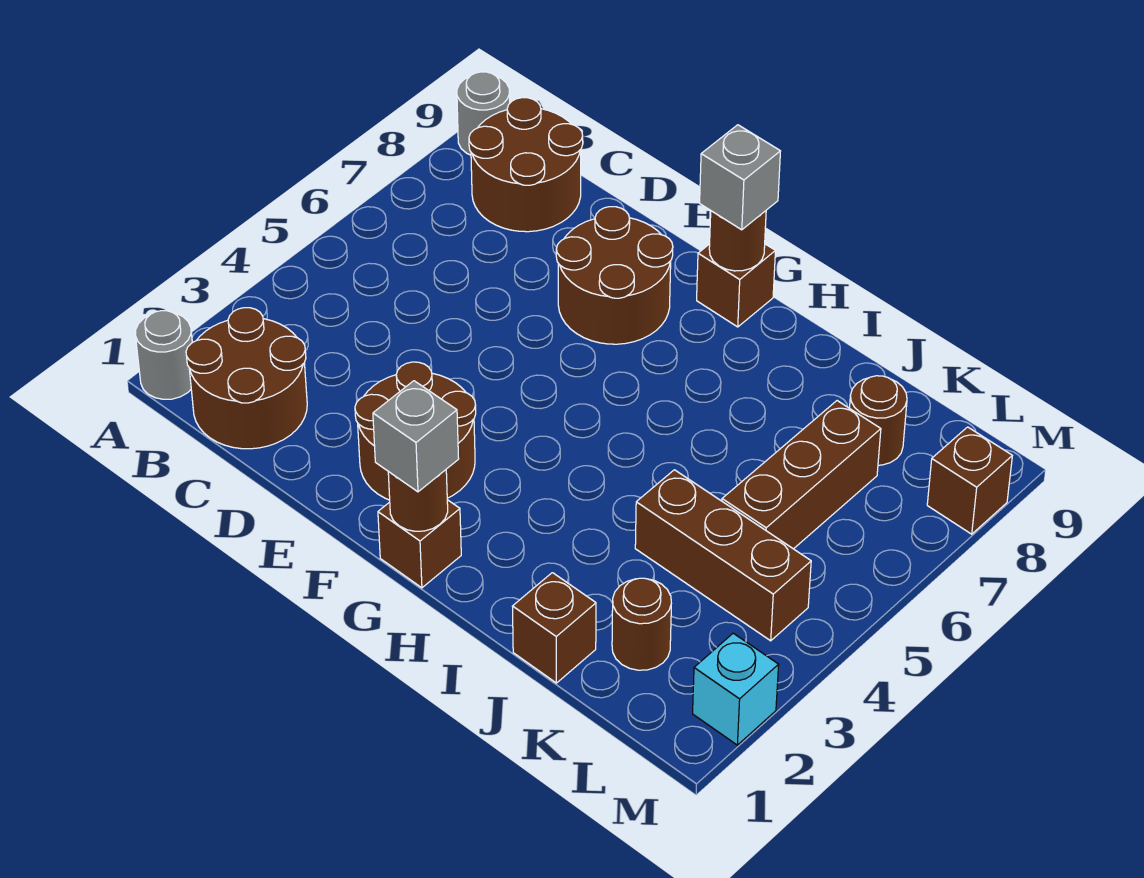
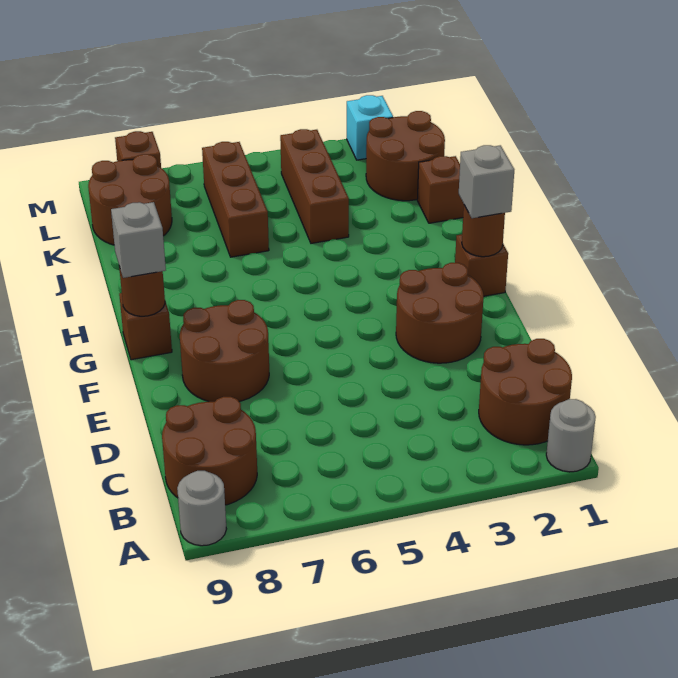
brown round brick K2 level 1 -> brown round brick K1:L2 level 1
brown brick K5:K7 level 1 -> brown brick J6:L6 level 1
brown round brick K8 level 1 -> brown round brick K8:L9 level 1

